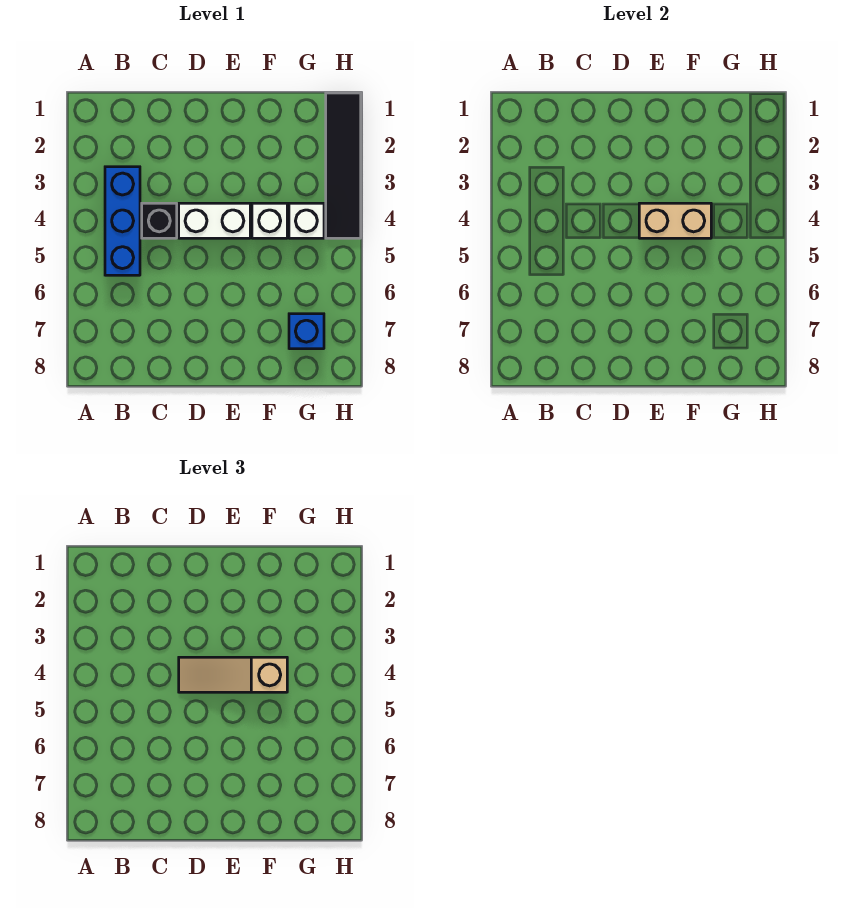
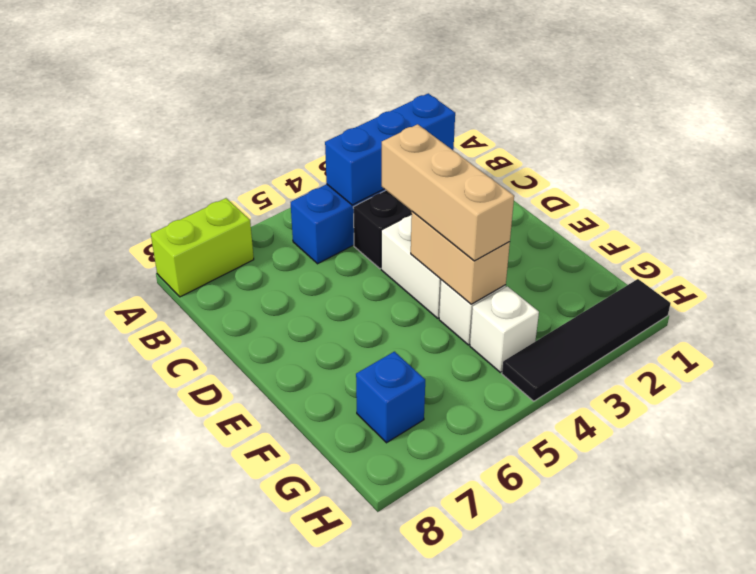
none -> lime brick A7:A8 level 1
none -> blue brick B2:B4 level 2
tan slope D4:F4 level 3 top F -> tan brick D4:F4 level 3

